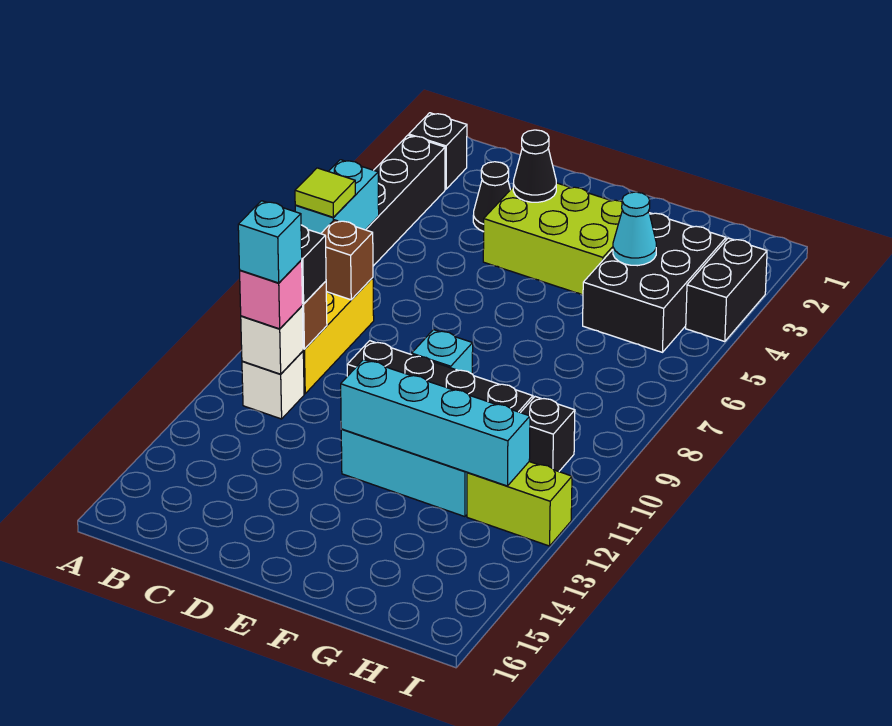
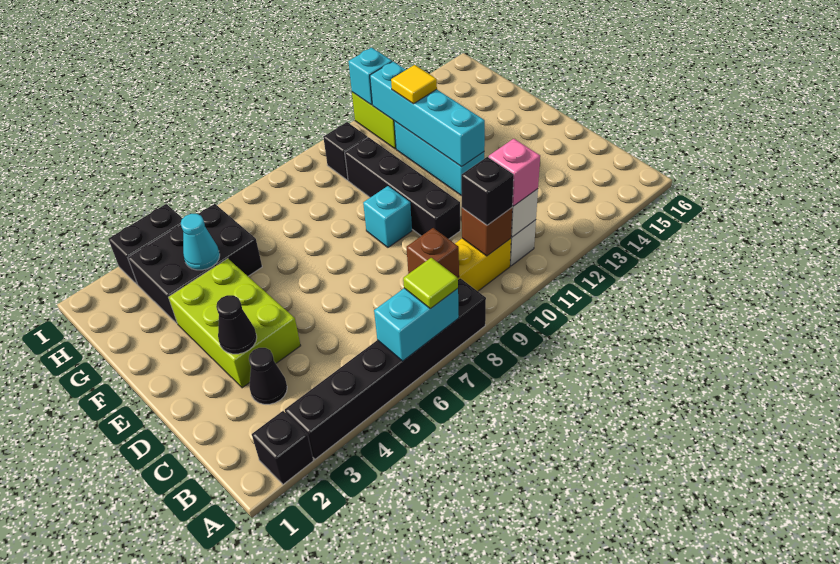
cyan brick B11 level 4 -> cyan brick I12 level 2
none -> yellow tile G12 level 3

